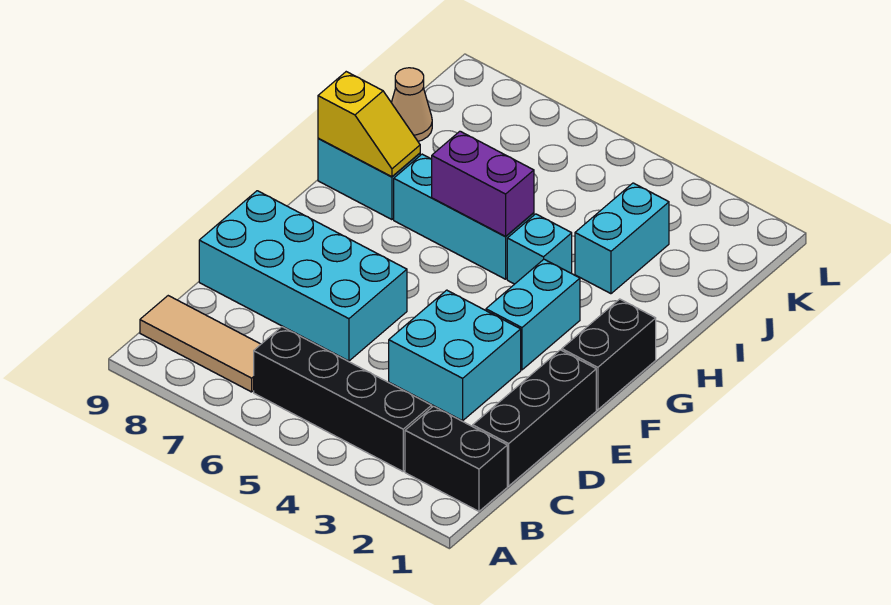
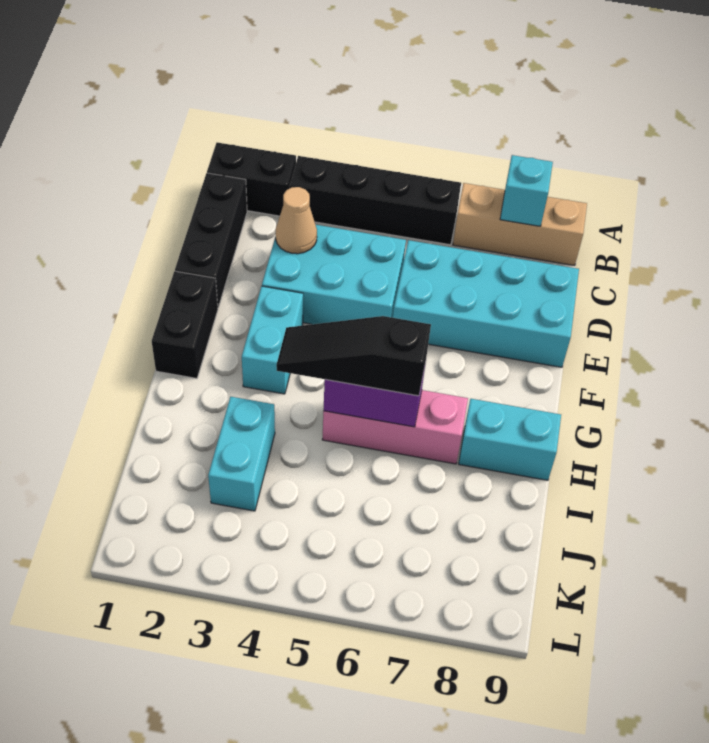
tan tile B7:B9 level 1 -> tan brick B7:B9 level 1
cyan brick D3:E4 level 1 -> cyan brick D3:E5 level 1
cyan brick H4 level 1 -> cyan brick B8 level 2
none -> black slope H4:H6 level 3 top 6
cyan brick H5:H7 level 1 -> pink brick H5:H7 level 1
yellow slope H8:H9 level 2 top 9 -> none
tan cone J9 level 1 -> tan cone D3 level 2

